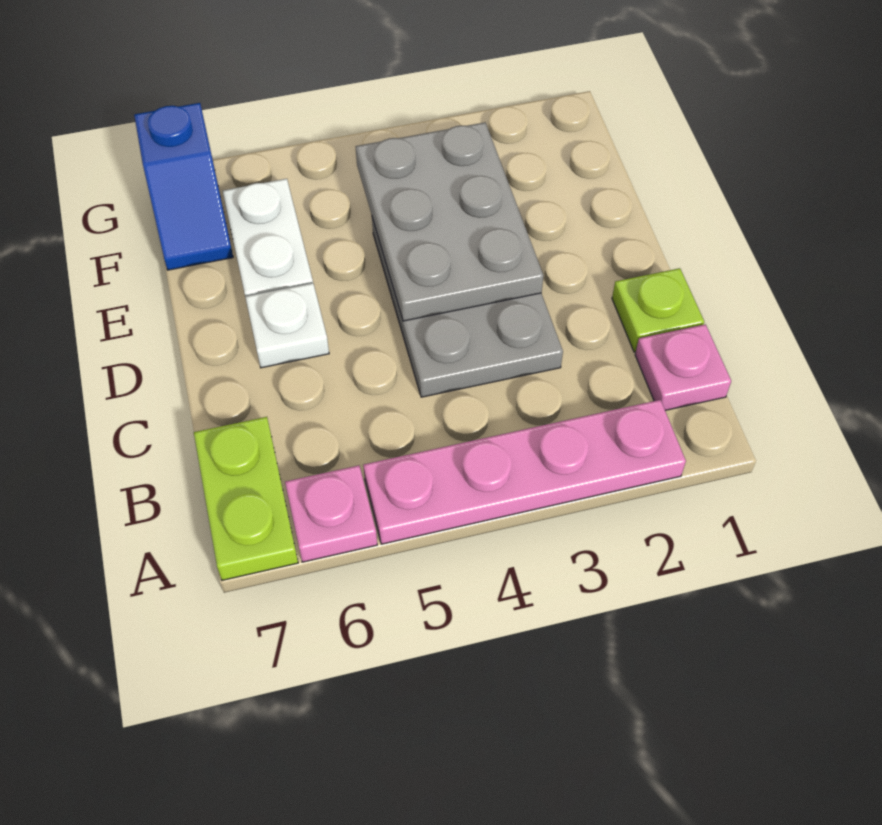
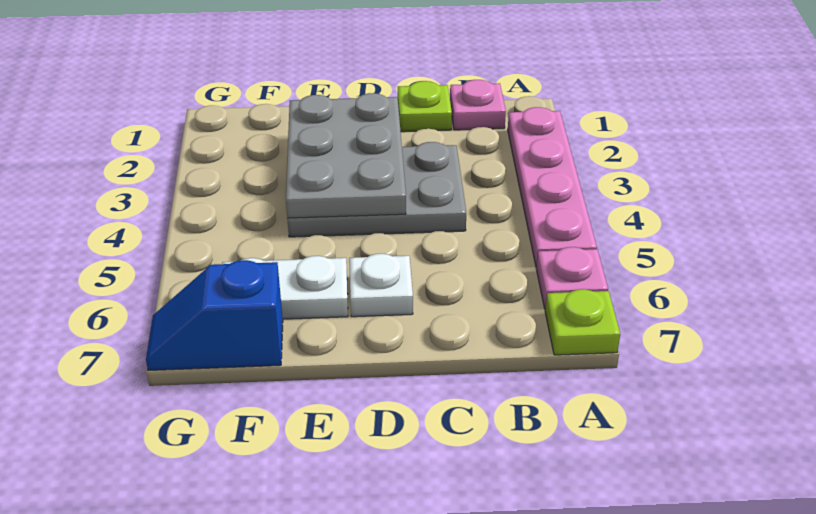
lime plate A7:B7 level 1 -> lime plate A7 level 1
grey plate D3:F4 level 2 -> grey plate D2:E4 level 2
blue slope F7:G7 level 1 top G -> blue slope F7:G7 level 1 top F

